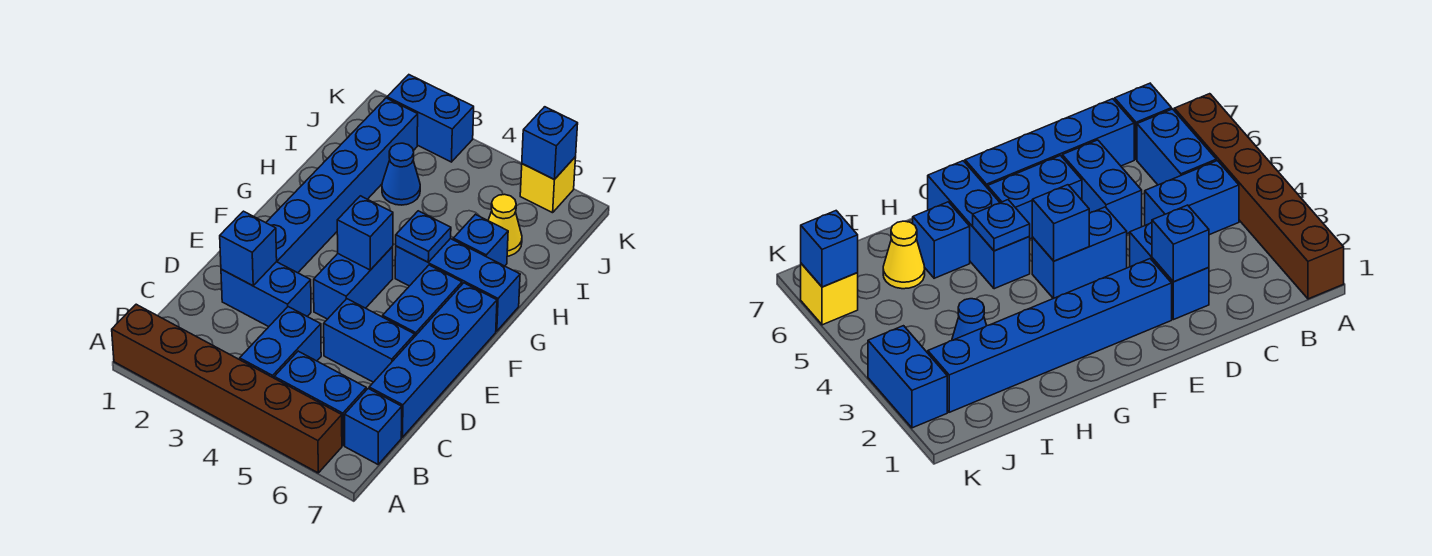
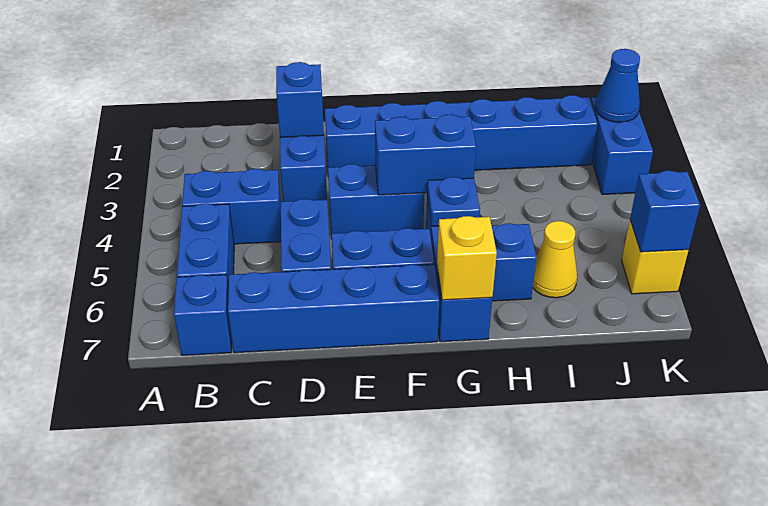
brown brick A1:A6 level 1 -> none
blue brick F4 level 2 -> blue brick F4:G4 level 2
none -> yellow brick G7 level 2
blue cone I3 level 1 -> blue cone K2 level 2

